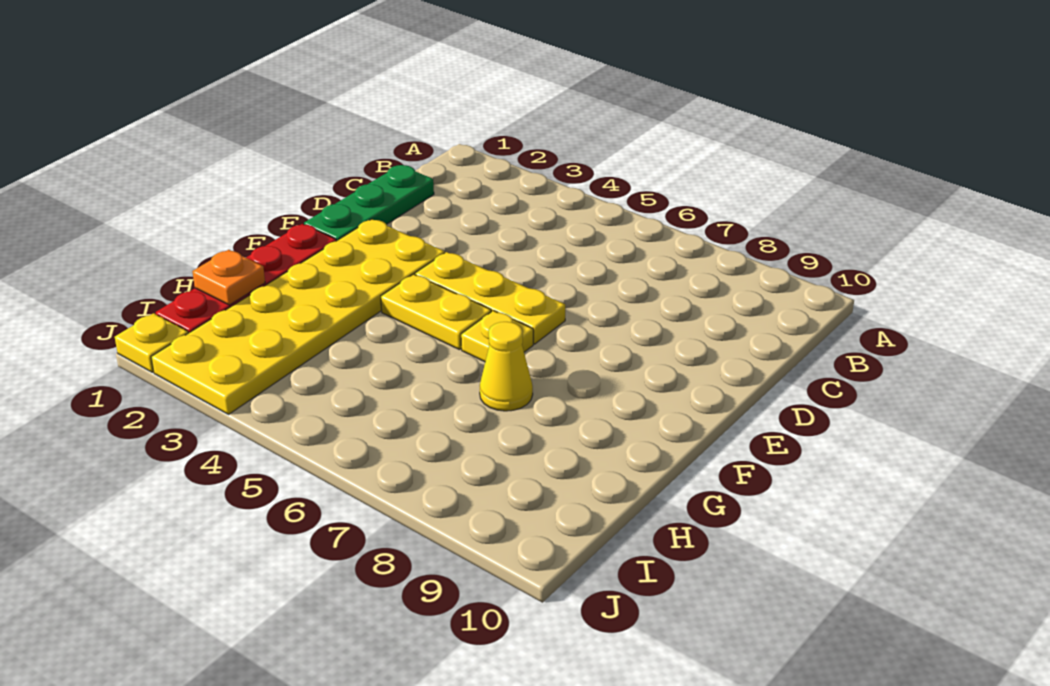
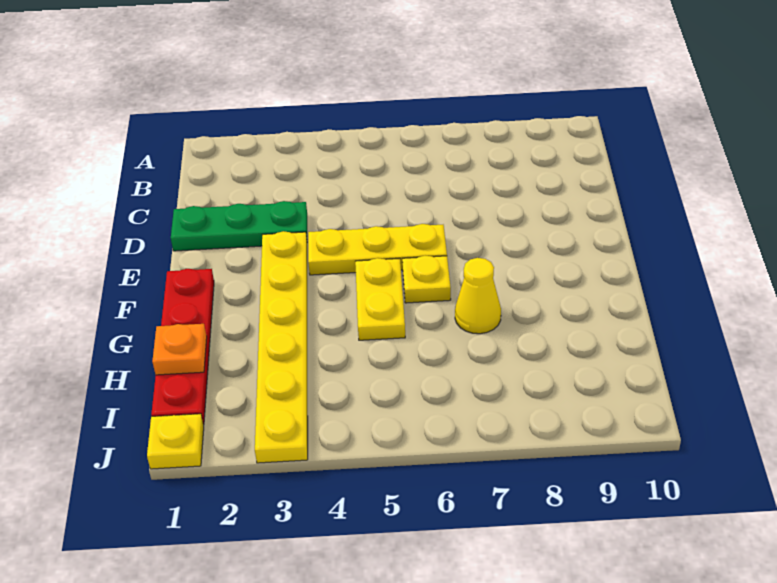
green plate C1:E1 level 1 -> green plate D1:D3 level 1
yellow plate E2:J3 level 1 -> yellow plate E3:J3 level 1
yellow plate F4:F5 level 1 -> yellow plate F5:G5 level 1

